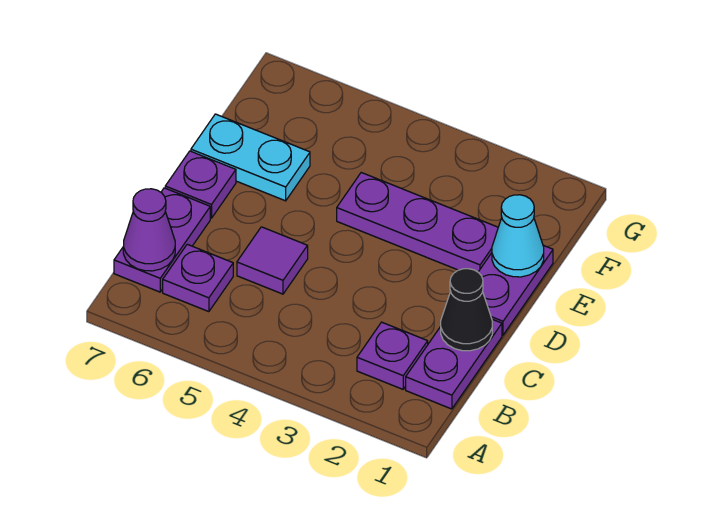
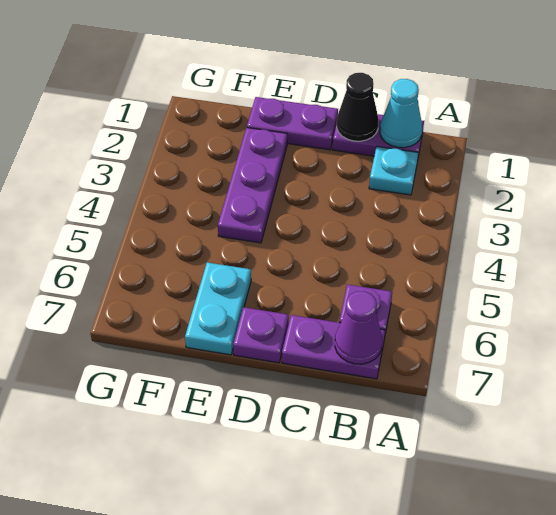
purple plate B2 level 1 -> cyan plate B2 level 1
purple tile C5 level 1 -> none
cyan cone E1 level 2 -> cyan cone B1 level 2

